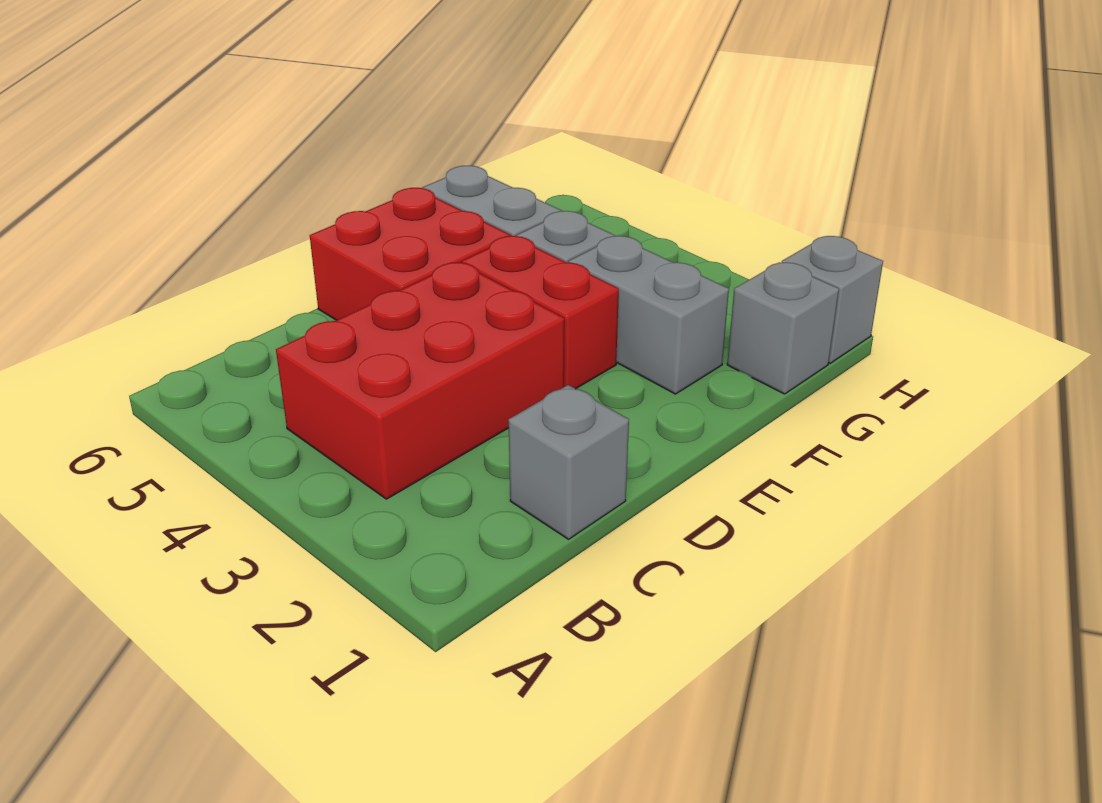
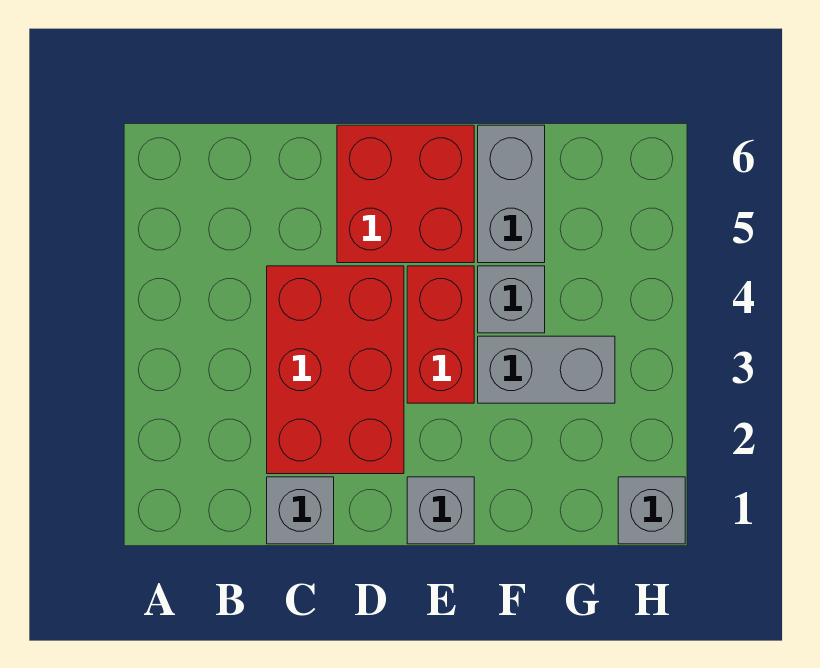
red brick B3:D4 level 1 -> red brick C2:D4 level 1
grey brick F2:F3 level 1 -> grey brick F3:G3 level 1
grey brick G1 level 1 -> grey brick E1 level 1

